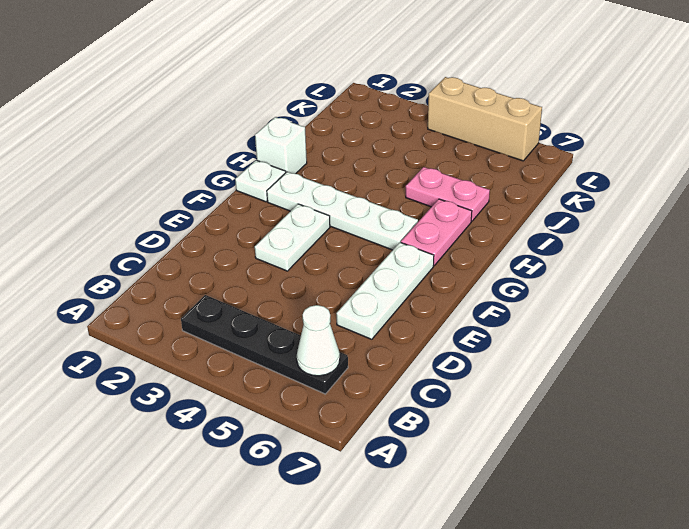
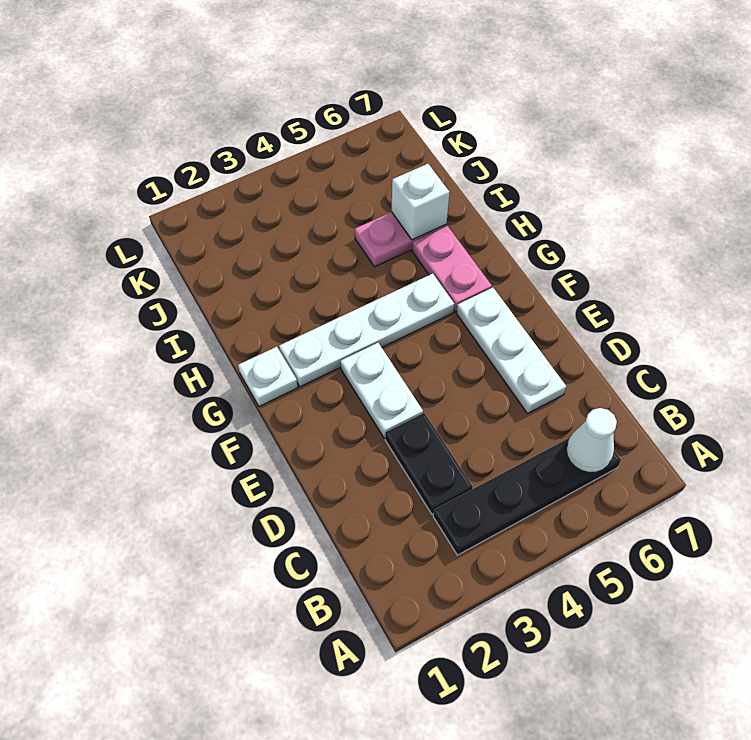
none -> black plate C3:D3 level 1
white brick H1 level 1 -> white brick I6 level 2
tan brick L4:L6 level 1 -> none

